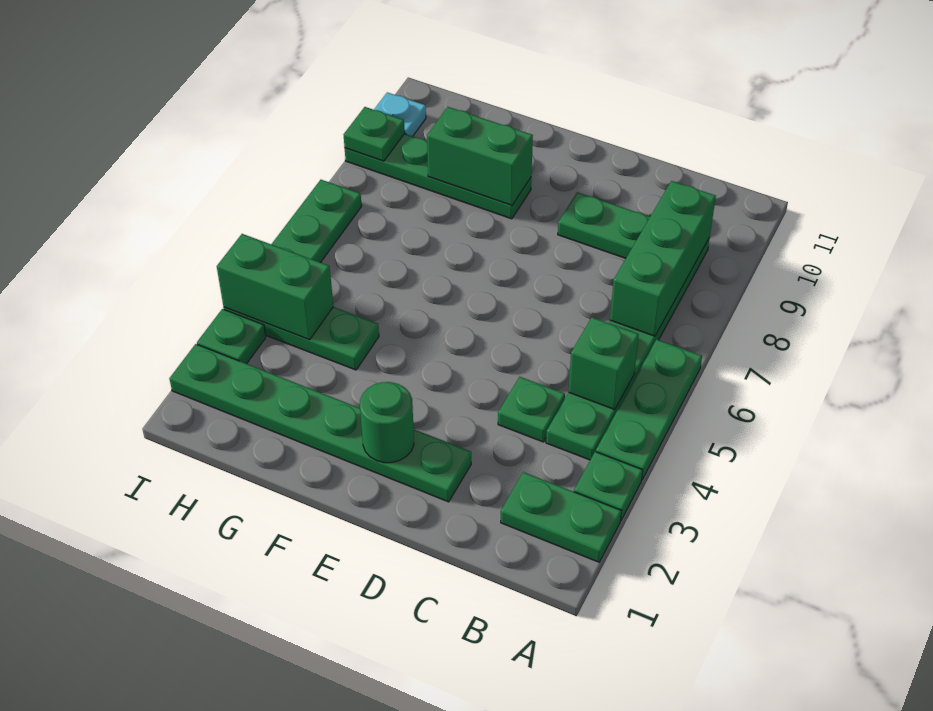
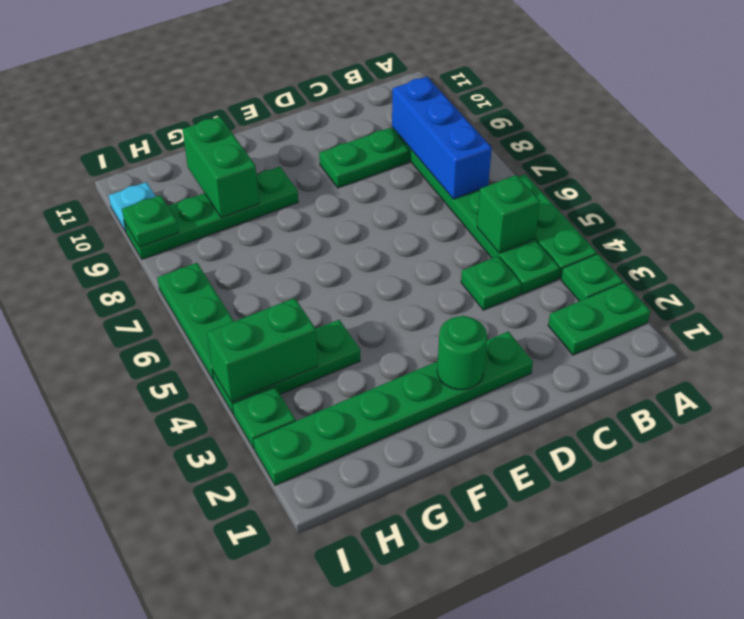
green brick B7:B9 level 2 -> blue brick B7:B9 level 2
green brick F9:G9 level 2 -> green brick G9:G10 level 2

